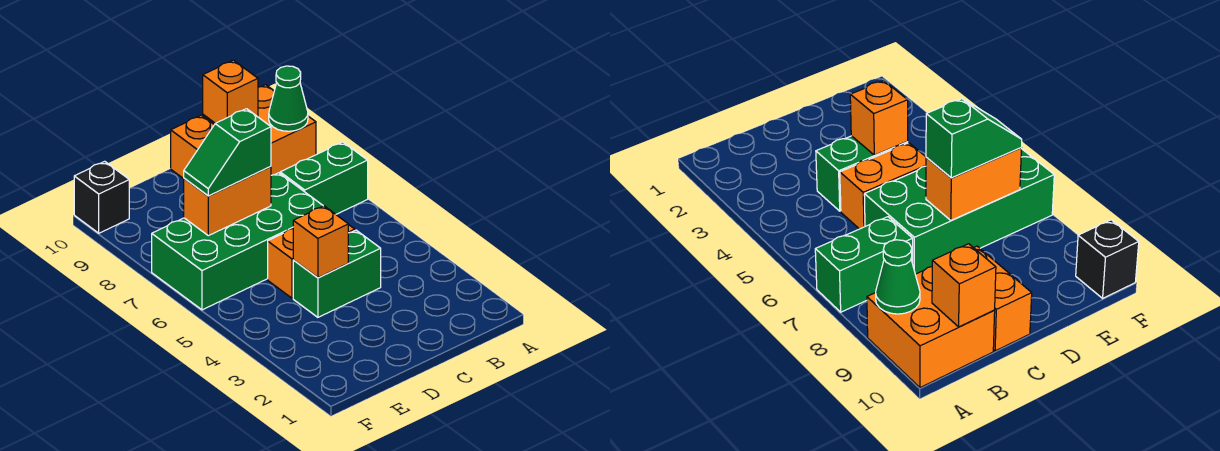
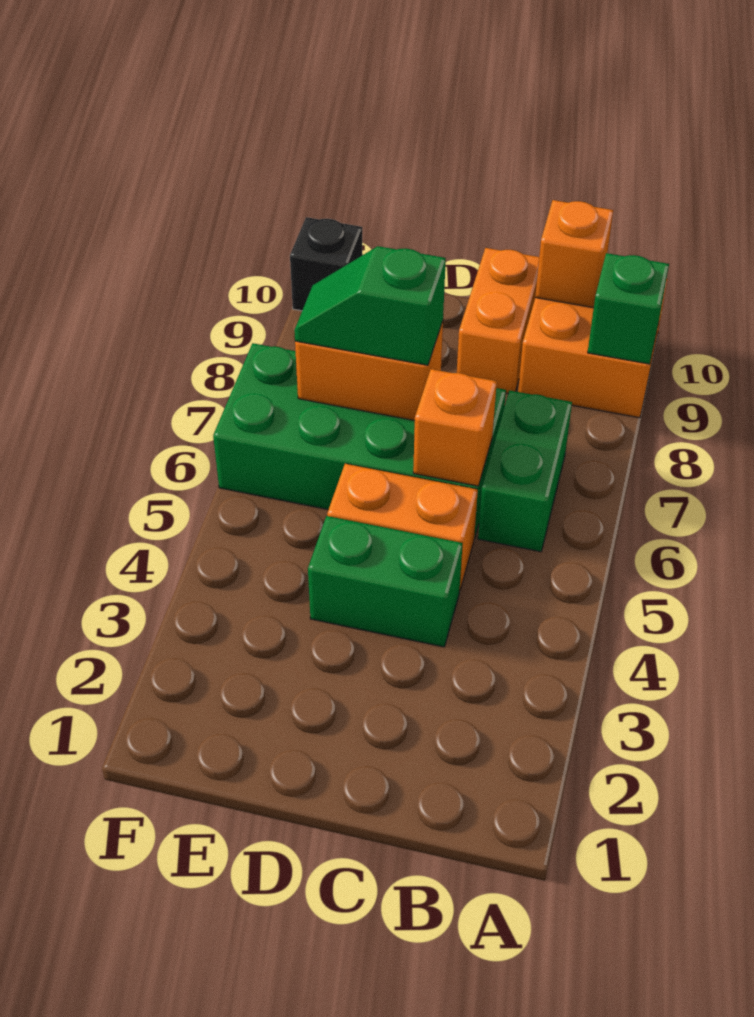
green brick A7:B7 level 1 -> green brick B6:B7 level 1
green cone A9 level 2 -> green brick A9 level 2
orange brick D4 level 2 -> orange brick C6 level 2

